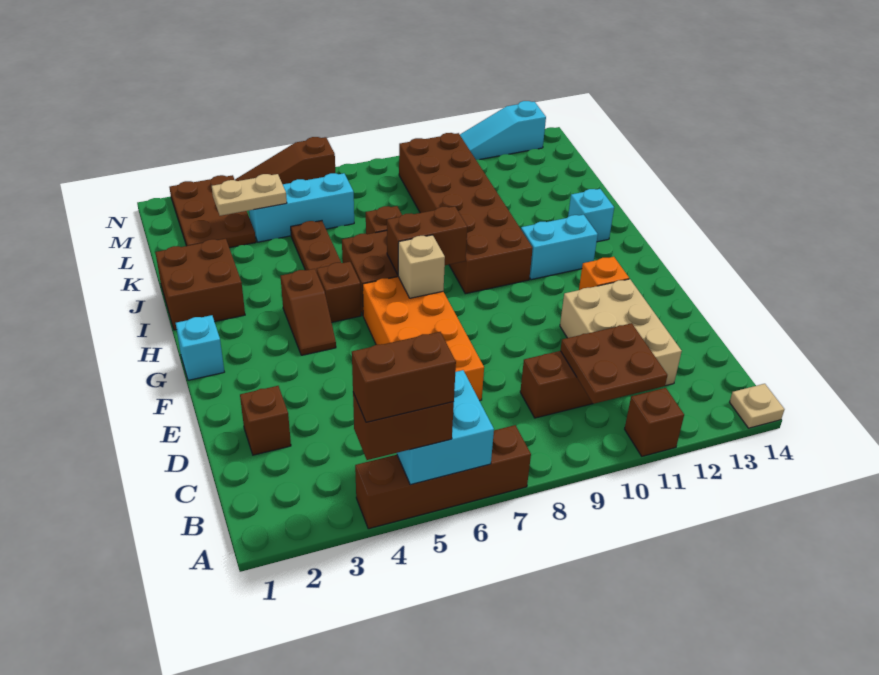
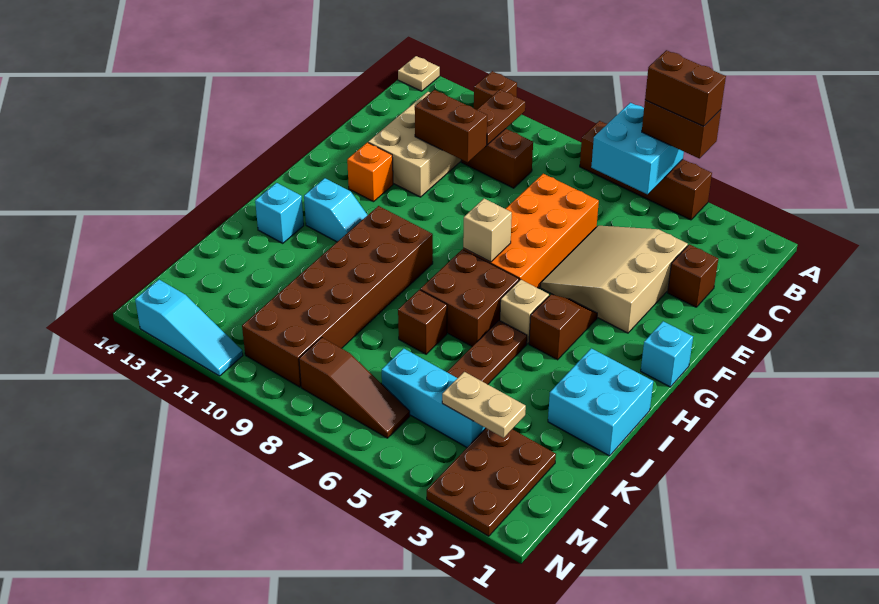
brown plate B10:C11 level 2 -> brown plate B10:C10 level 2
none -> tan slope D3:F5 level 1 top 3
brown brick H5 level 1 -> tan brick H5 level 1
brown brick H7:H8 level 2 -> brown brick D10:D11 level 2
cyan brick H11:H12 level 1 -> cyan slope H11:H12 level 1 top 12
brown brick I1:J2 level 1 -> cyan brick I1:J2 level 1
brown slope N4:N6 level 1 top 6 -> brown slope M6:M8 level 1 top 8

